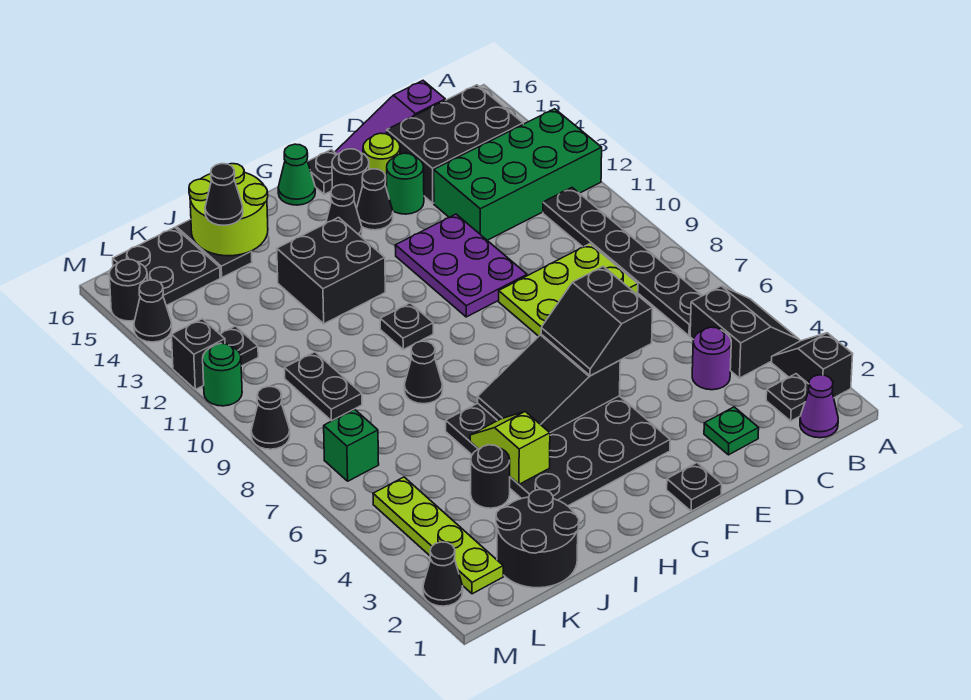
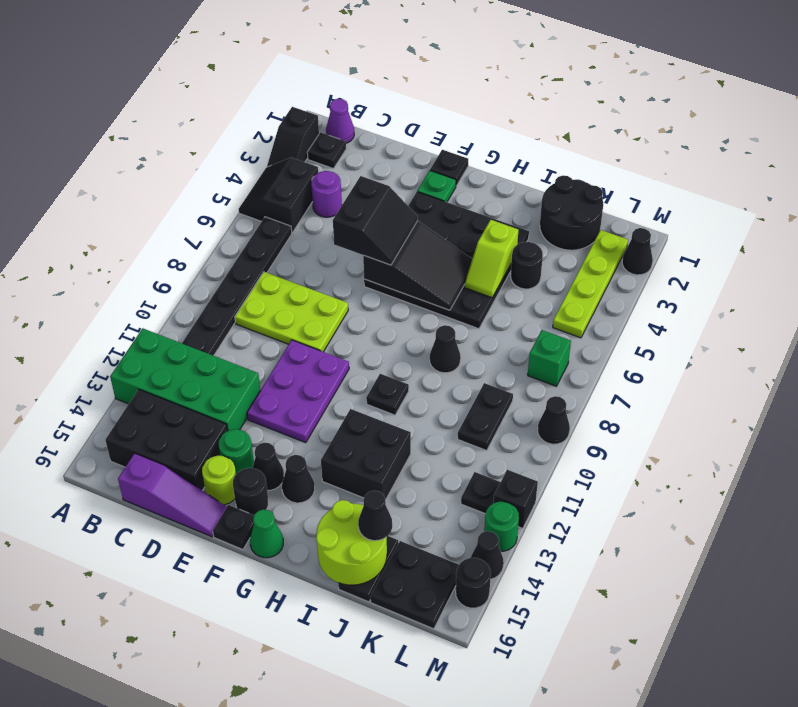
green plate D2 level 1 -> green plate F2 level 1
green round brick M11 level 1 -> green round brick M13 level 1

